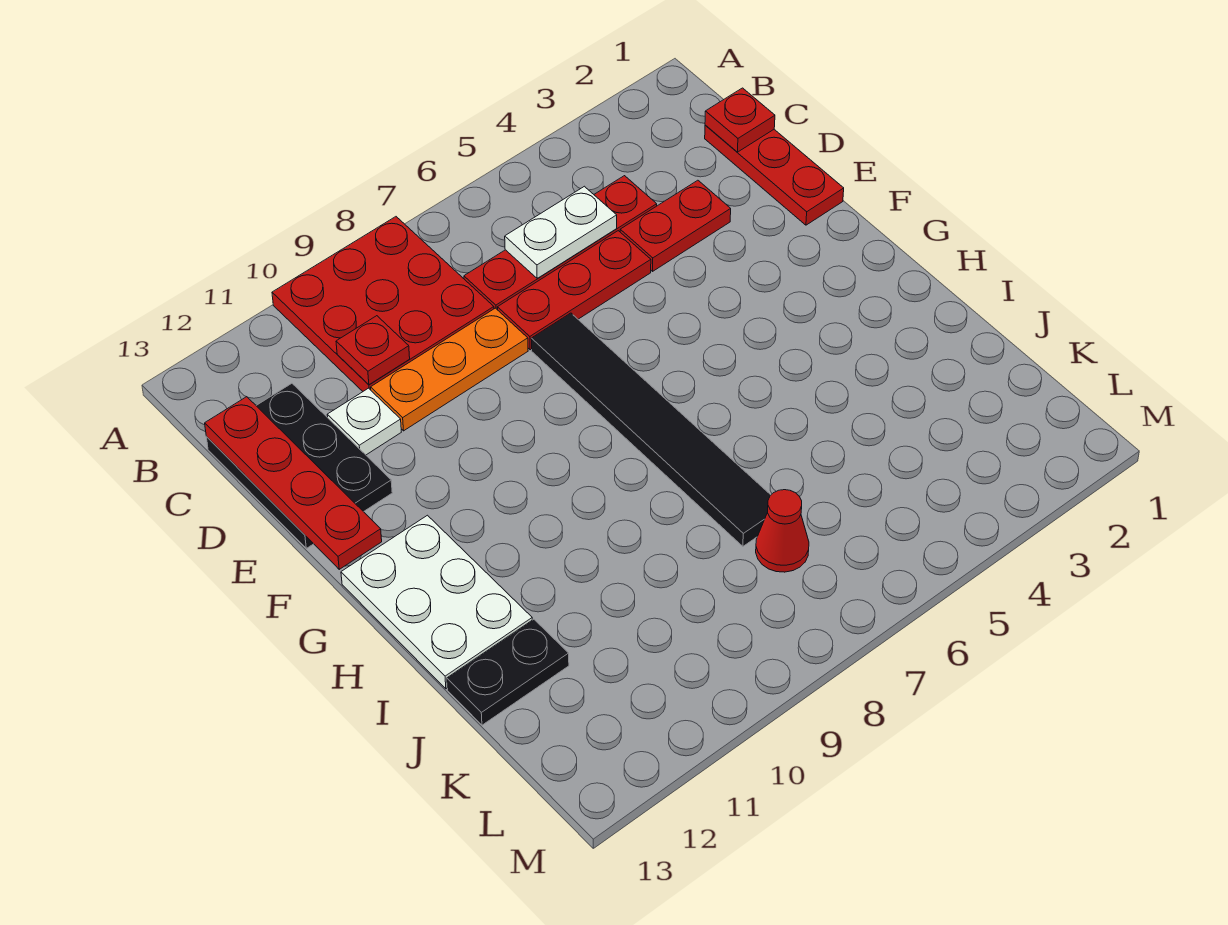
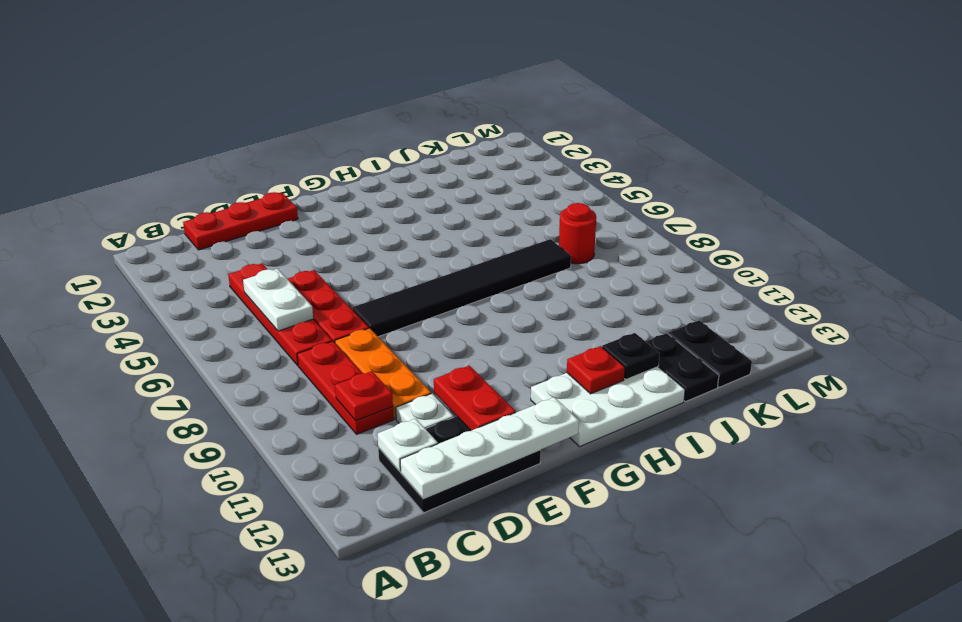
red plate A8:C10 level 1 -> red plate C8:C10 level 1
red plate C1 level 2 -> red plate H12 level 2
none -> white plate C12 level 2
red plate C13:F13 level 2 -> white plate C13:F13 level 2
red plate D3:D4 level 1 -> red plate E11:E12 level 2
none -> black plate I12 level 2
red cone K7 level 1 -> red round brick K7 level 1
none -> black plate K12:K13 level 1

